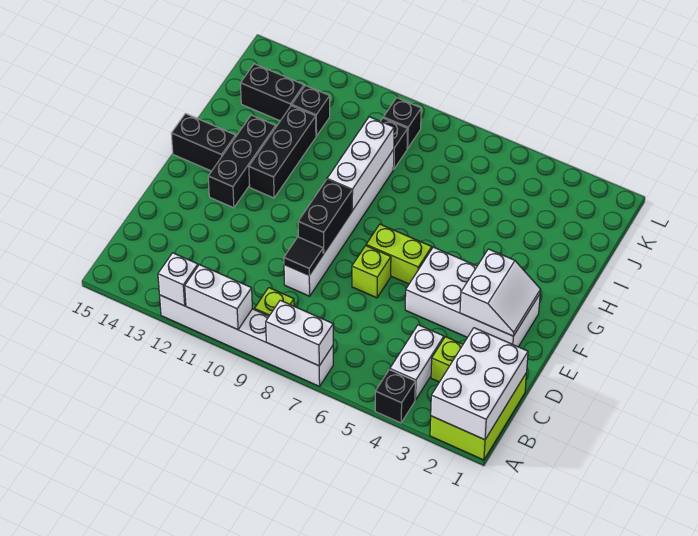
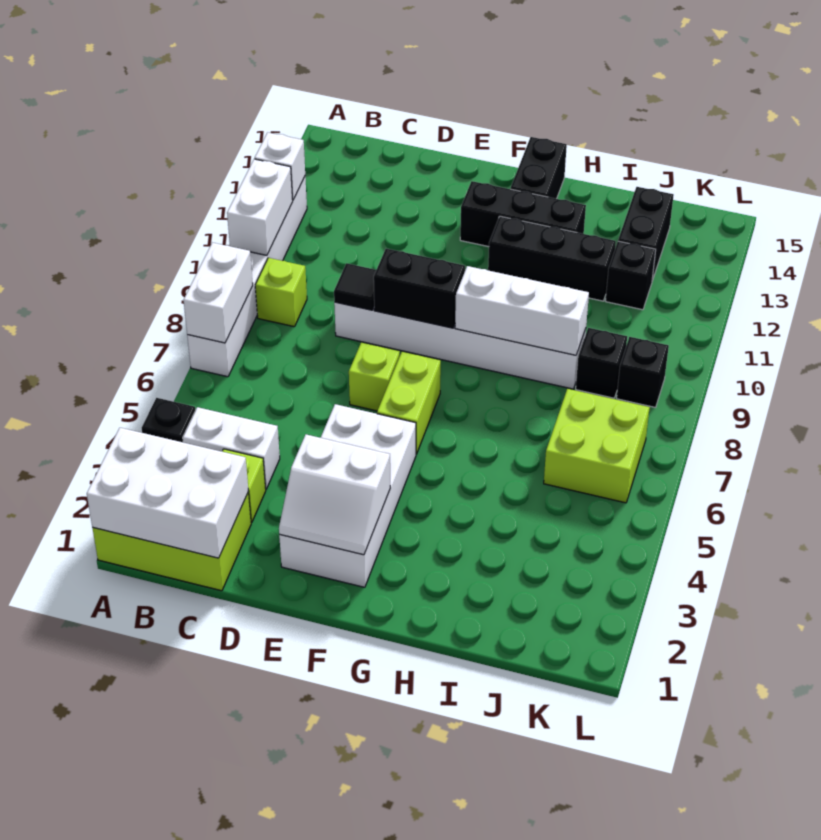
none -> lime brick J6:K7 level 1

